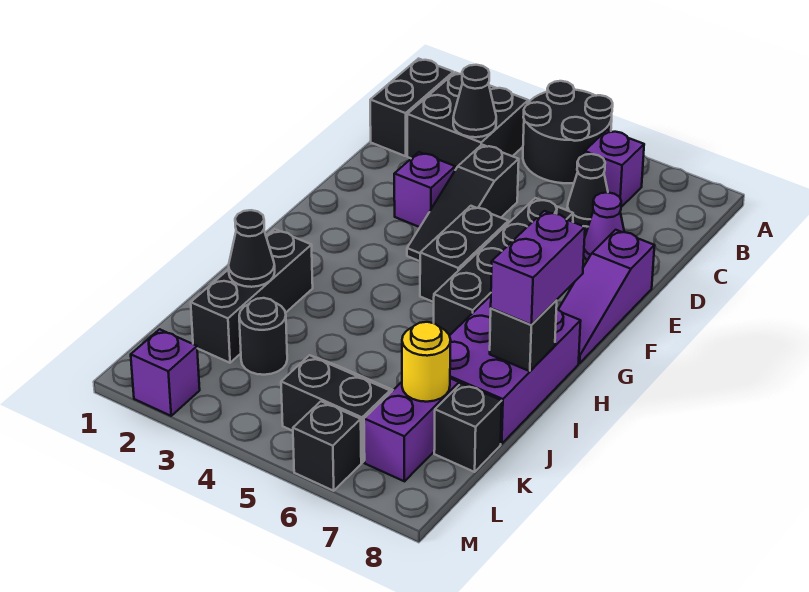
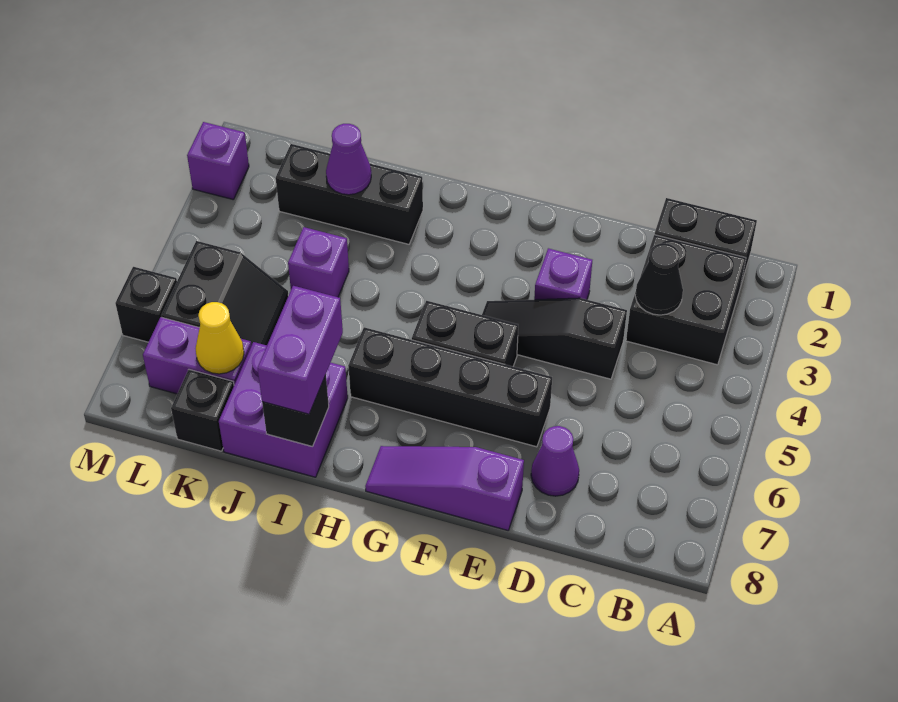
black round brick A4:B5 level 1 -> none
purple brick B6 level 1 -> purple brick J4 level 1
black cone C6 level 1 -> none
purple brick H7:J8 level 1 -> purple brick I7:J8 level 1
purple brick H8:I8 level 3 -> purple brick I7:I8 level 3
black cone J2 level 2 -> purple cone J2 level 2
black round brick K3 level 1 -> none
yellow round brick K7 level 2 -> yellow cone K7 level 2

